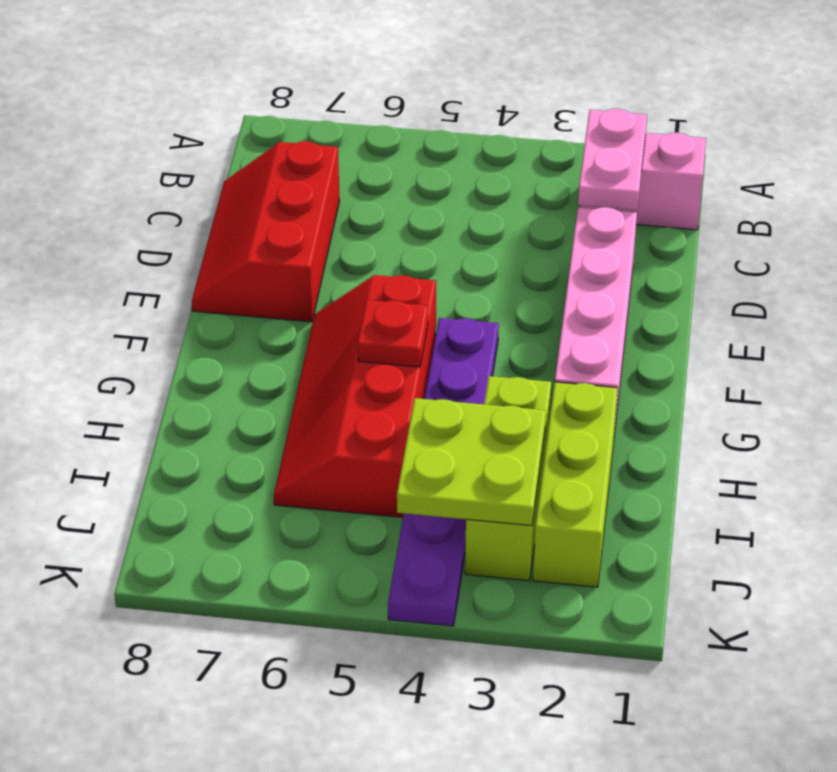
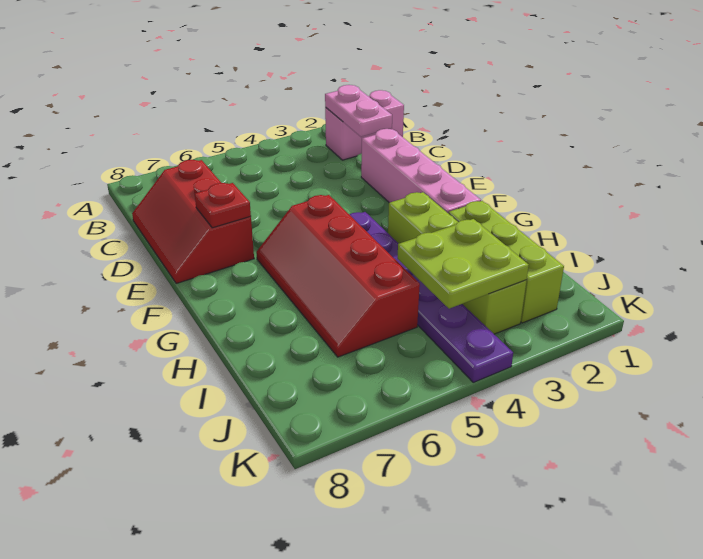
red plate G5 level 2 -> red plate E7 level 2
lime brick H3:J3 level 1 -> lime brick G3:J3 level 1

